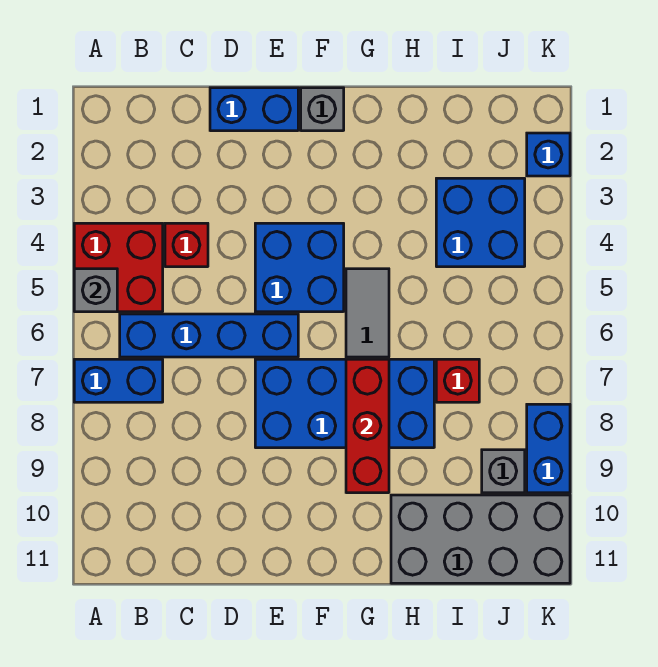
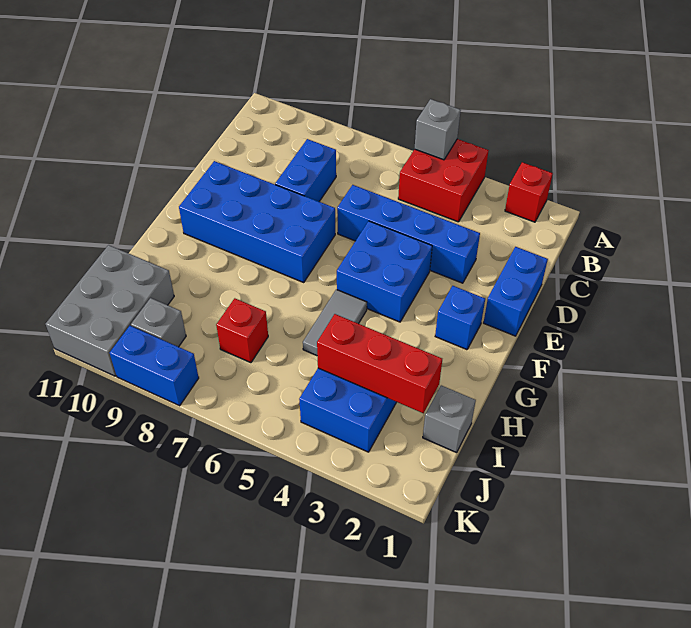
blue brick A7:B7 level 1 -> blue brick C8:D8 level 1
blue brick B6:E6 level 1 -> blue brick D3:D6 level 1
red brick C4 level 1 -> red brick A2 level 1
blue brick E7:H8 level 1 -> blue brick E7:F10 level 1
grey brick F1 level 1 -> grey brick I1 level 1
grey tile G5:G6 level 1 -> grey tile G5:H5 level 1
red brick G7:G9 level 2 -> red brick I2:I4 level 2
grey brick H10:K11 level 1 -> grey brick I10:K11 level 1
blue brick K2 level 1 -> blue brick F2 level 1

